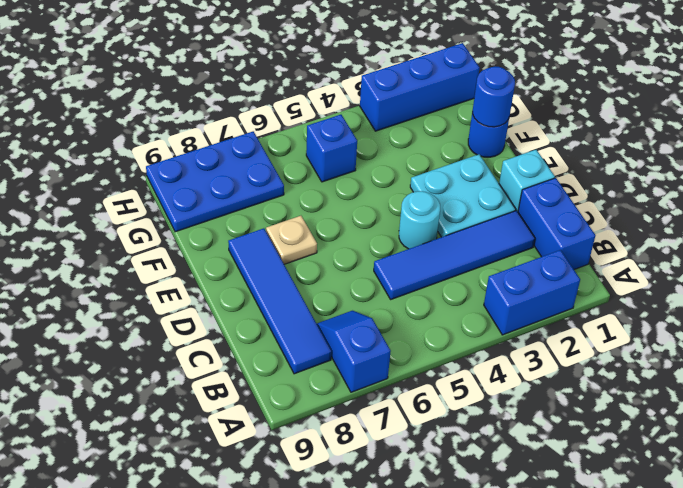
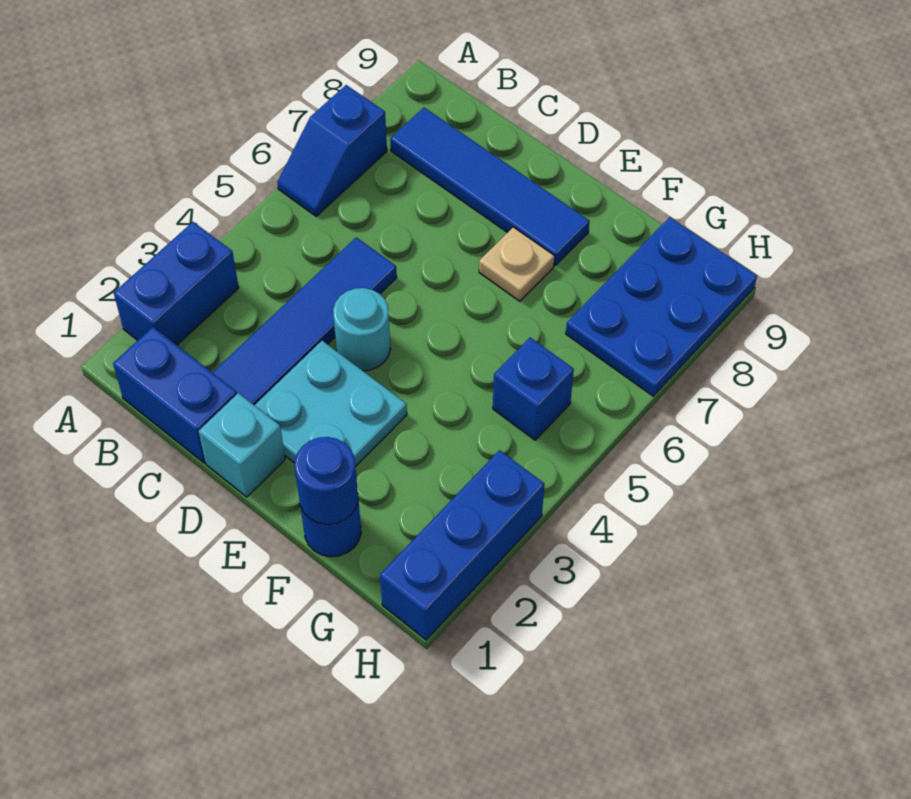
blue slope A7:B7 level 1 top A -> blue slope A6:A7 level 1 top 7

